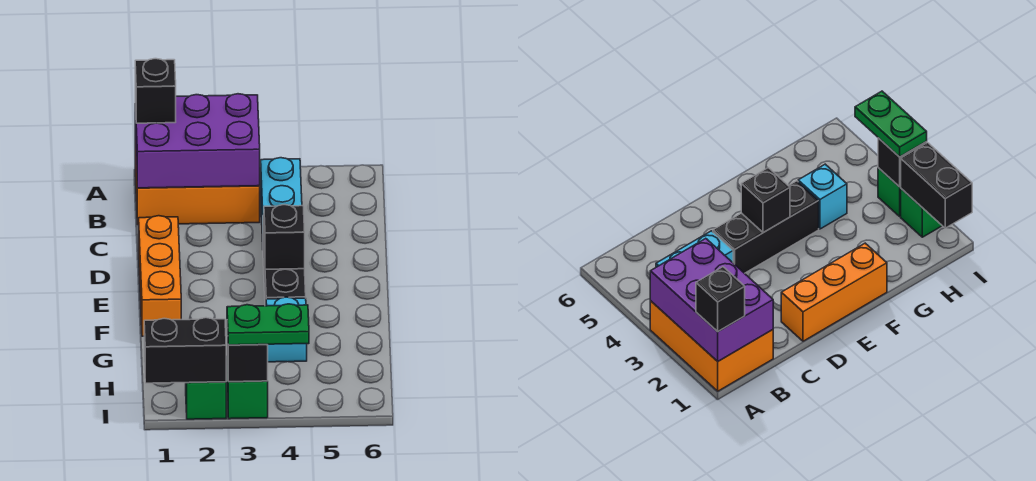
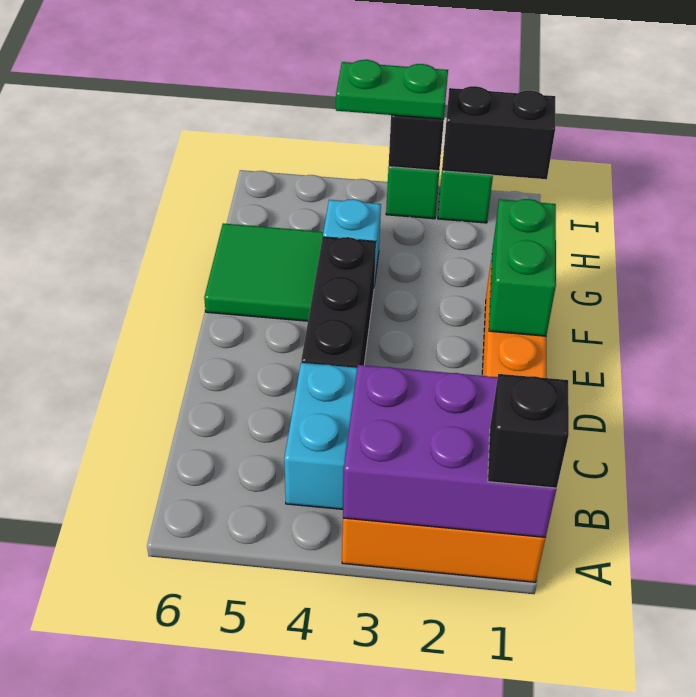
none -> green brick E1:F1 level 2
black brick E4 level 2 -> none
none -> green tile F5:G6 level 1

